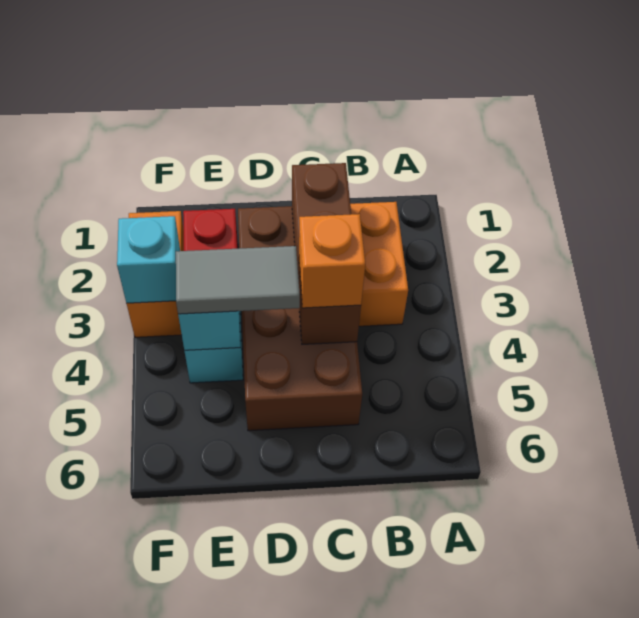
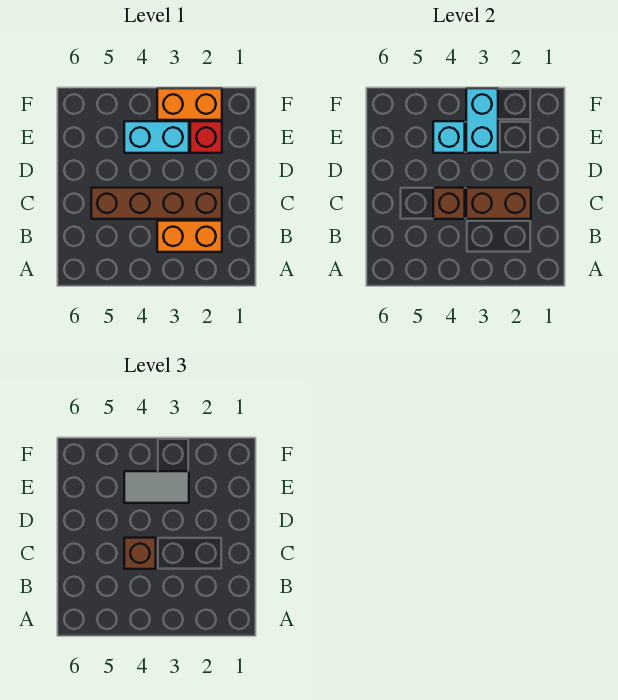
brown brick C2:D5 level 1 -> brown brick C2:C5 level 1
orange brick C4 level 3 -> brown brick C4 level 3
grey tile D4:E4 level 3 -> grey tile E3:E4 level 3
cyan brick F3 level 2 -> cyan brick E3:F3 level 2

